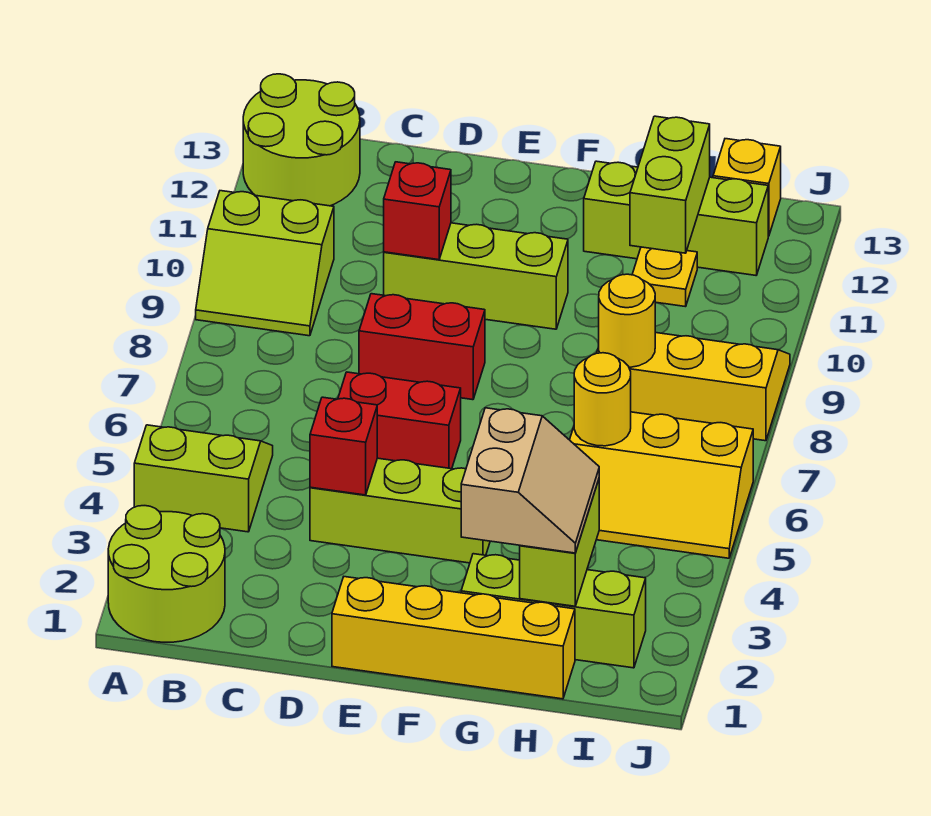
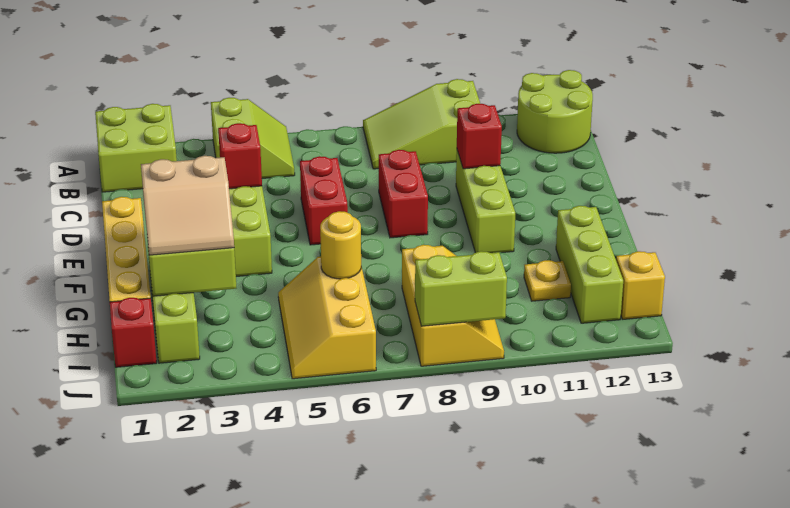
lime round brick A1:B2 level 1 -> lime brick A1:B2 level 1
lime slope A9:B10 level 1 top 10 -> lime slope A8:B10 level 1 top 10
yellow round brick H8 level 2 -> none
lime brick H11:H12 level 2 -> lime brick J8:J9 level 2
none -> red brick I1 level 1

